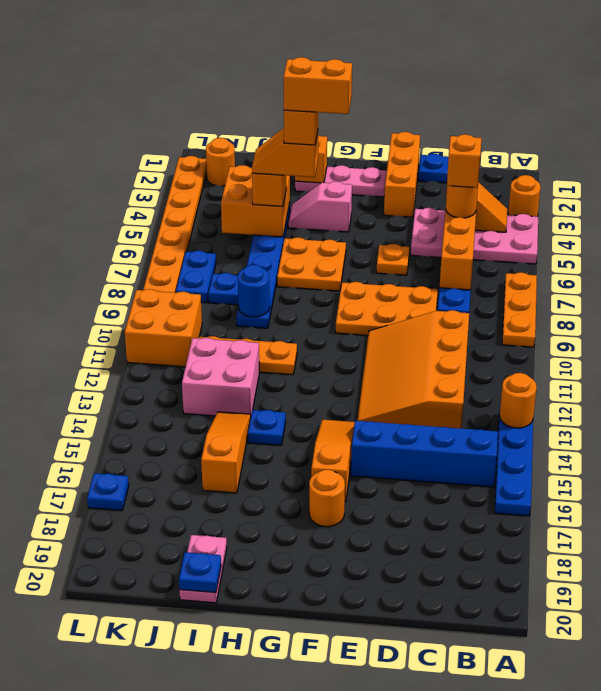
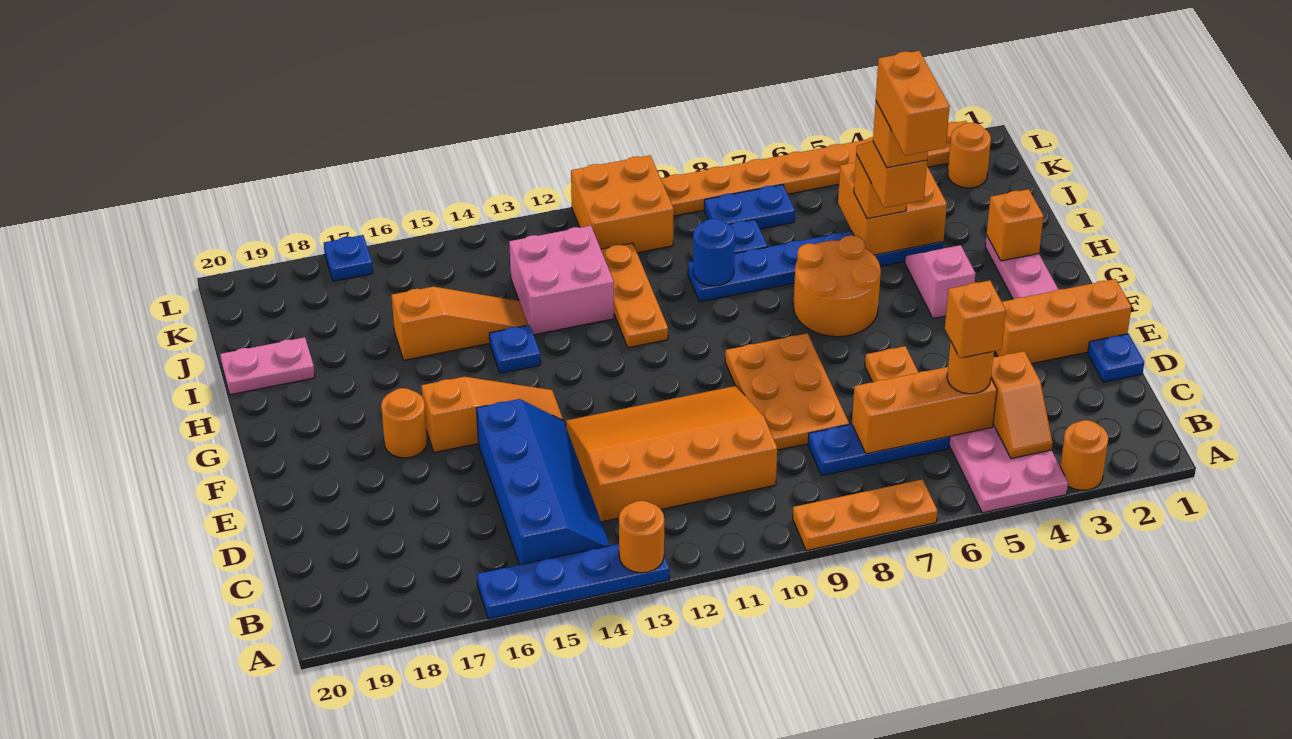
orange plate G6:H7 level 1 -> orange round brick G6:H7 level 1
blue plate I20 level 2 -> none

